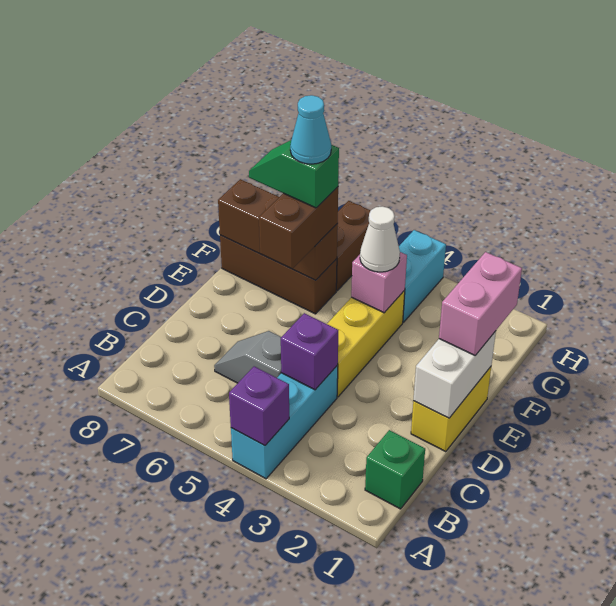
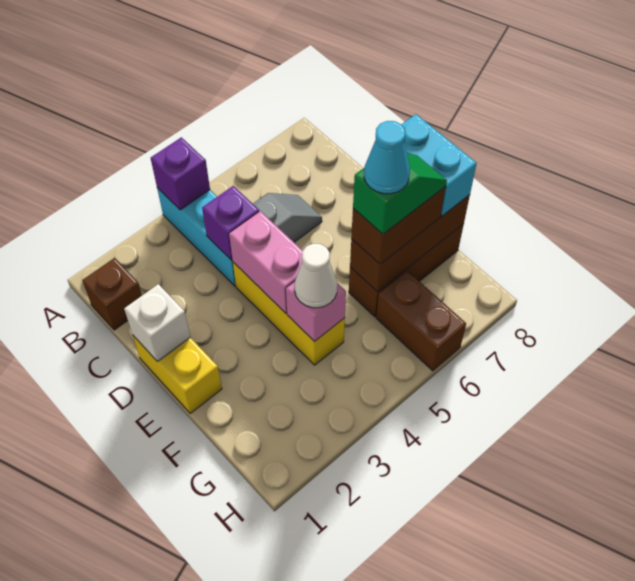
green brick B1 level 1 -> brown brick B1 level 1
white brick D1:E1 level 2 -> white brick D1 level 2
pink brick E1:F1 level 3 -> pink brick D4:E4 level 2
brown brick E6:F6 level 3 -> brown brick F6:F7 level 3
cyan brick G4:H4 level 1 -> cyan brick E8:F8 level 3

